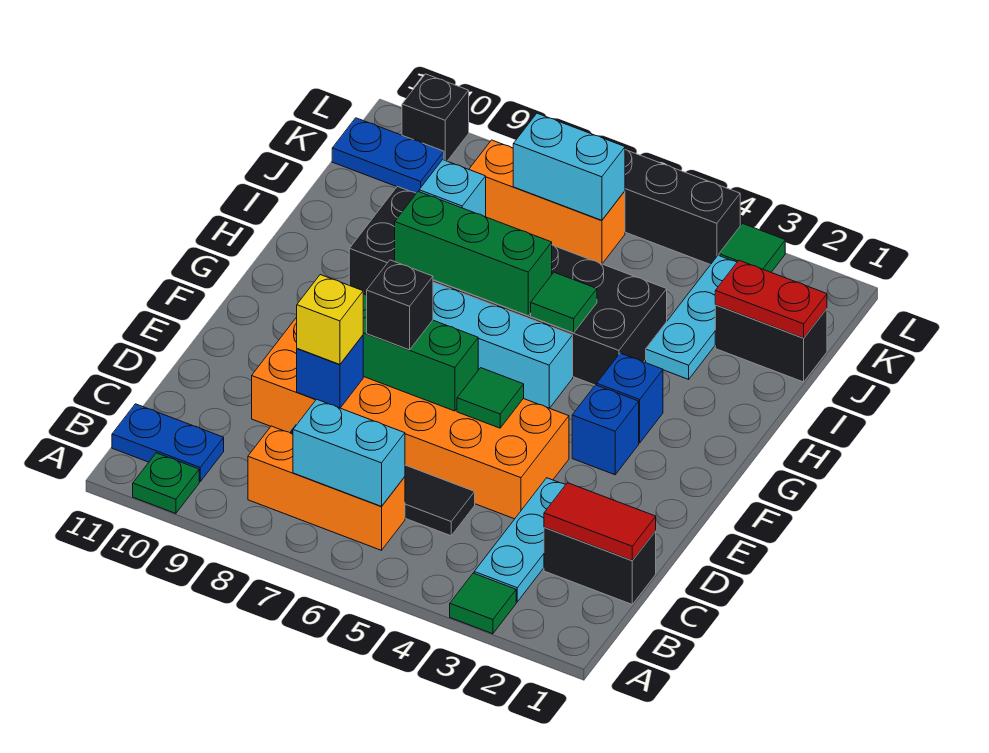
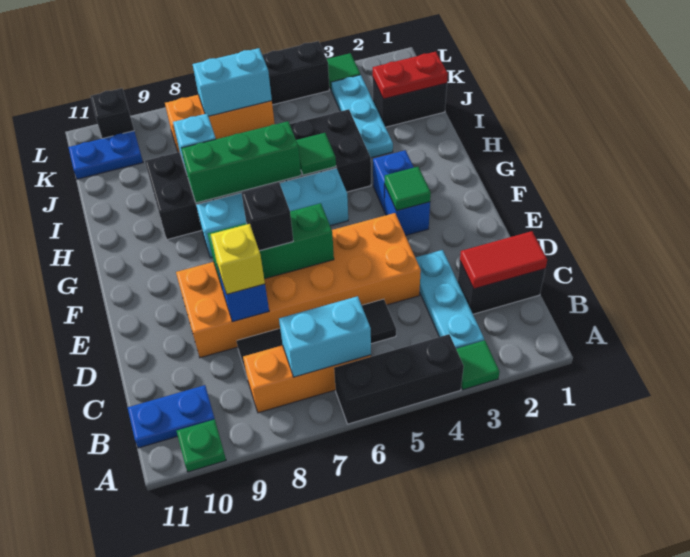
none -> black brick A4:A6 level 1
green tile E5 level 2 -> green tile F3 level 2

